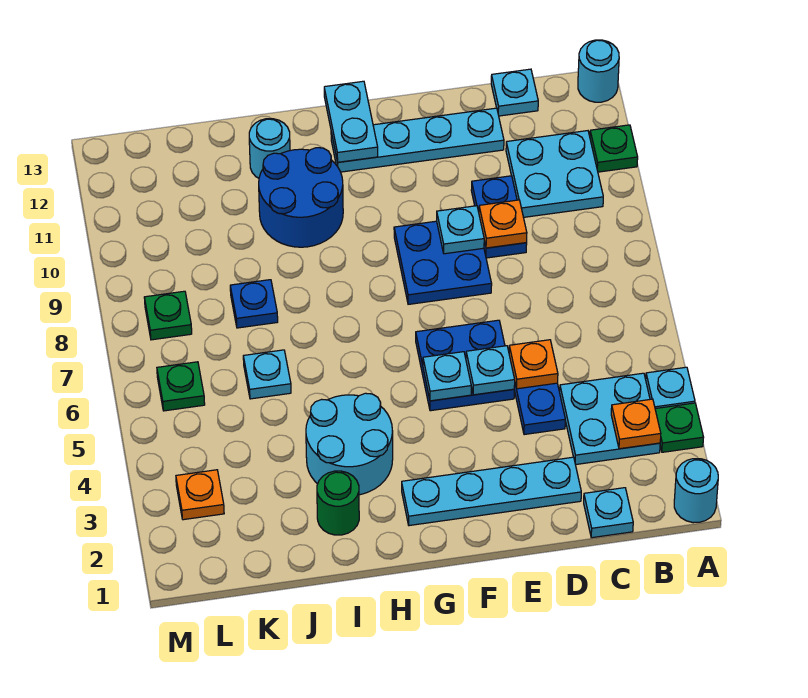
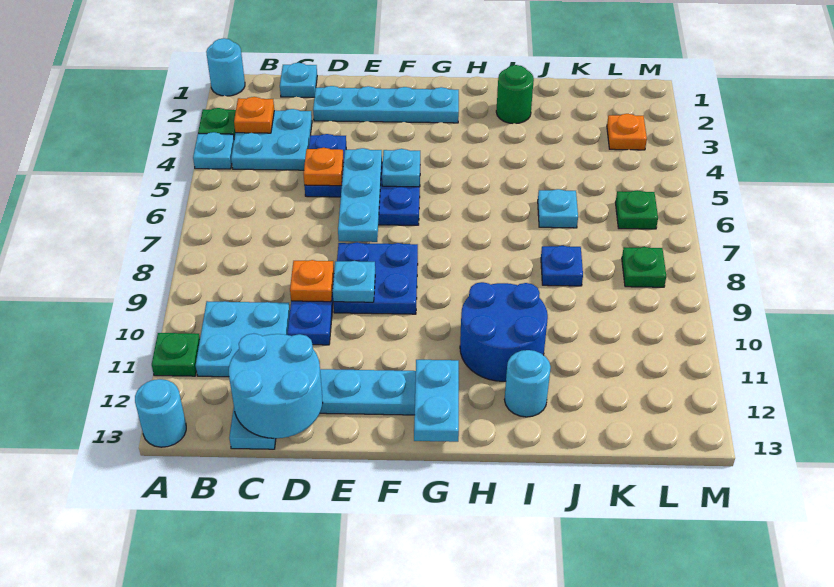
cyan plate E5 level 2 -> cyan plate E5:E7 level 2
cyan round brick H3:I4 level 1 -> cyan round brick C12:D13 level 2

